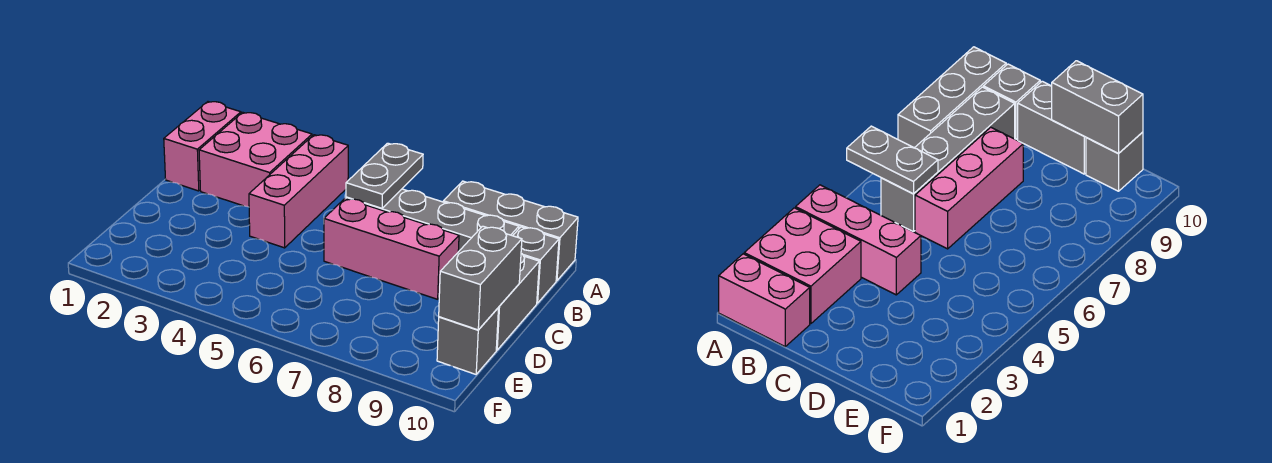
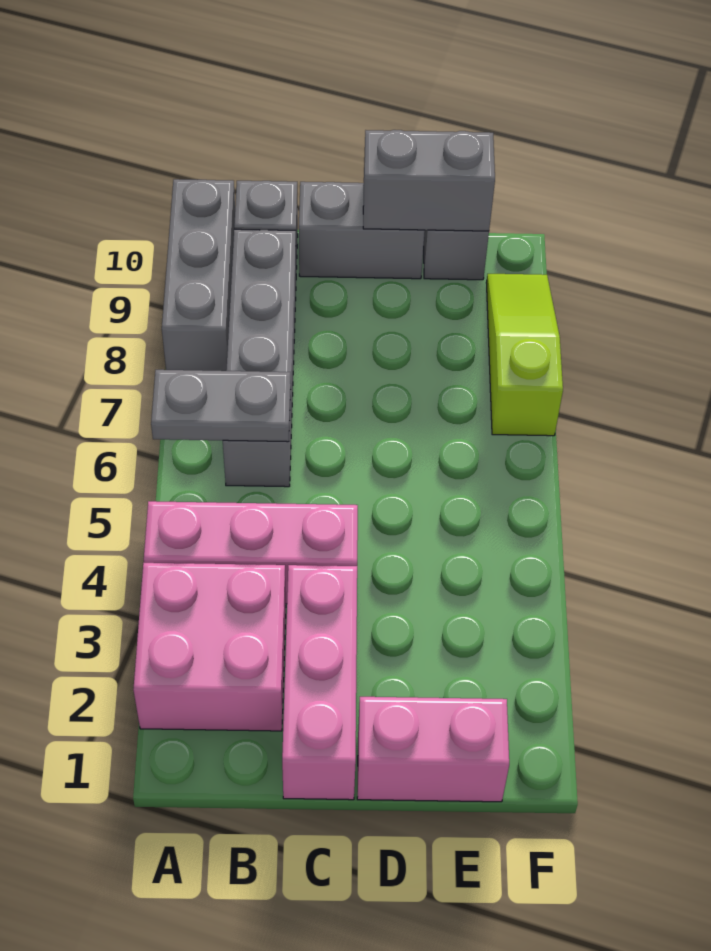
pink brick A1:B1 level 1 -> pink brick D1:E1 level 1
pink brick C6:C8 level 1 -> pink brick C1:C3 level 1
none -> lime slope F7:F9 level 1 top 7

